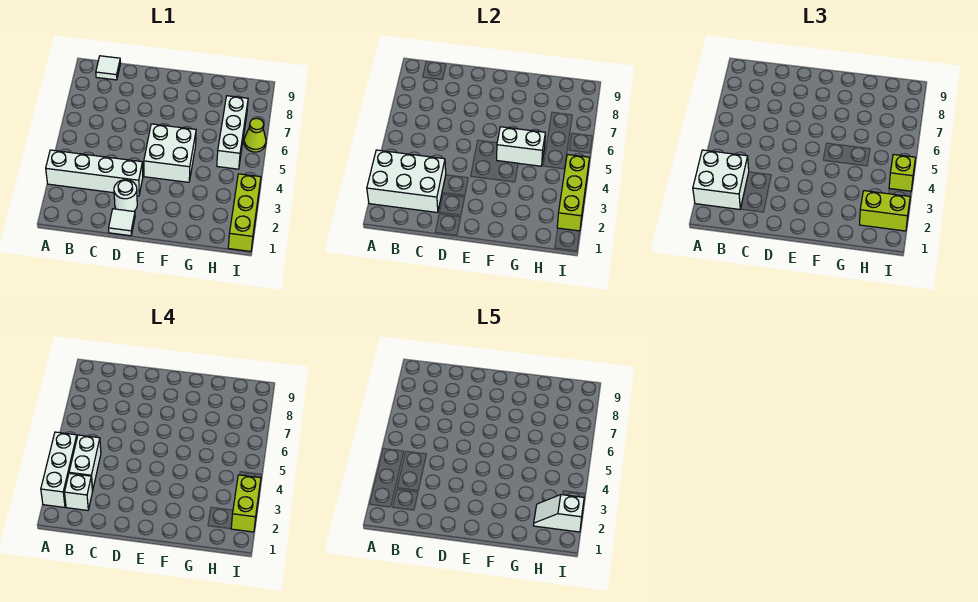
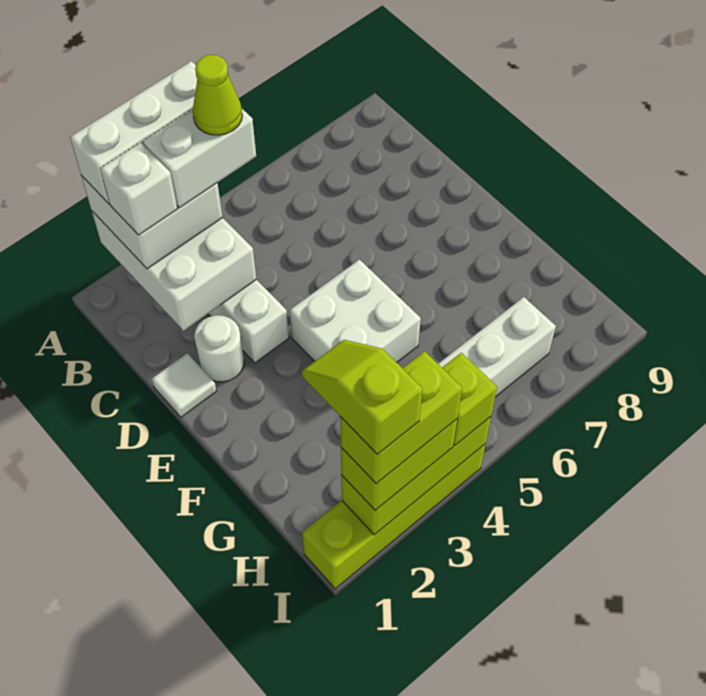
white tile B9 level 1 -> none
white brick F5:G5 level 2 -> none
lime brick H2:I2 level 3 -> lime brick I2:I3 level 3
white slope H2:I2 level 5 top I -> lime slope H2:I2 level 5 top I
lime brick I1:I3 level 1 -> lime brick I1:I4 level 1
lime cone I6 level 1 -> lime cone B4 level 5

